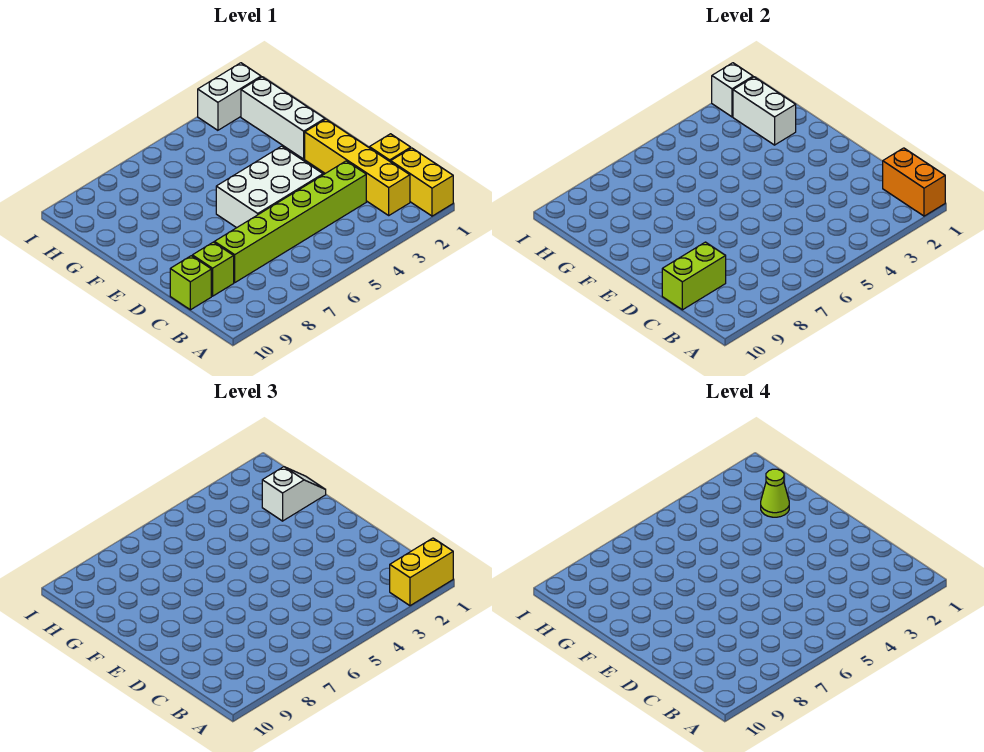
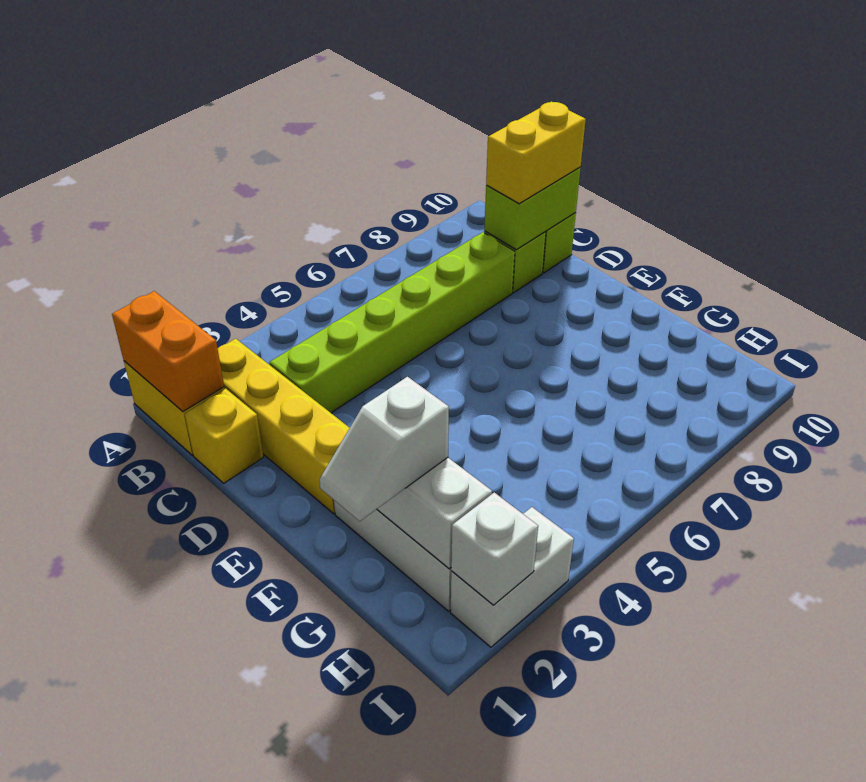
yellow brick A1:A2 level 3 -> yellow brick C9:C10 level 3
white brick D4:E6 level 1 -> none
lime cone G2 level 4 -> none

